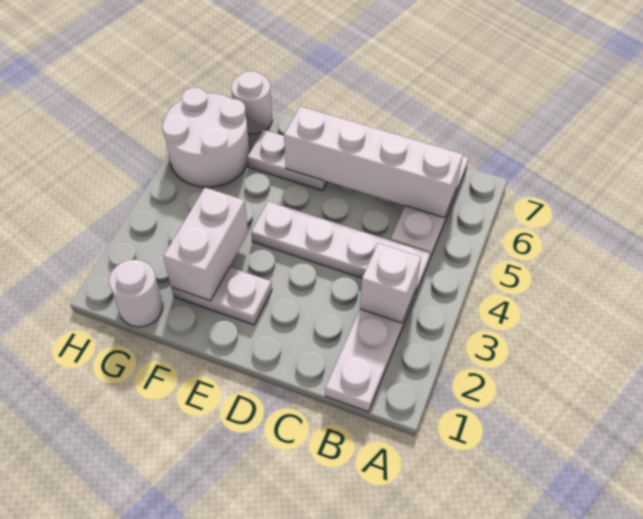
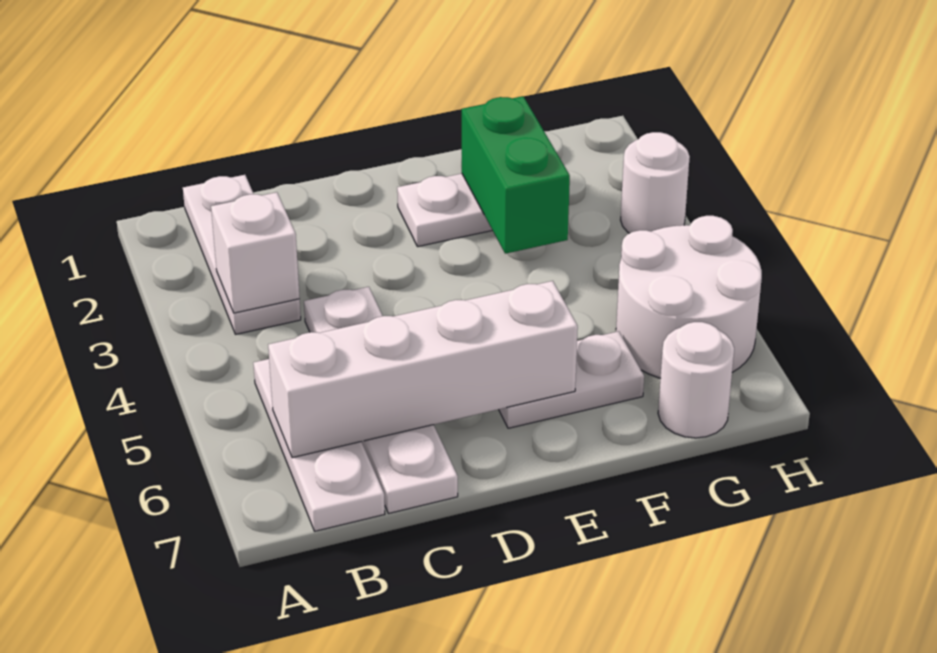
white plate B4:E4 level 1 -> white plate C4:C7 level 1
white brick F2:F3 level 2 -> green brick F2:F3 level 2
white round brick G1 level 1 -> white round brick H3 level 1

